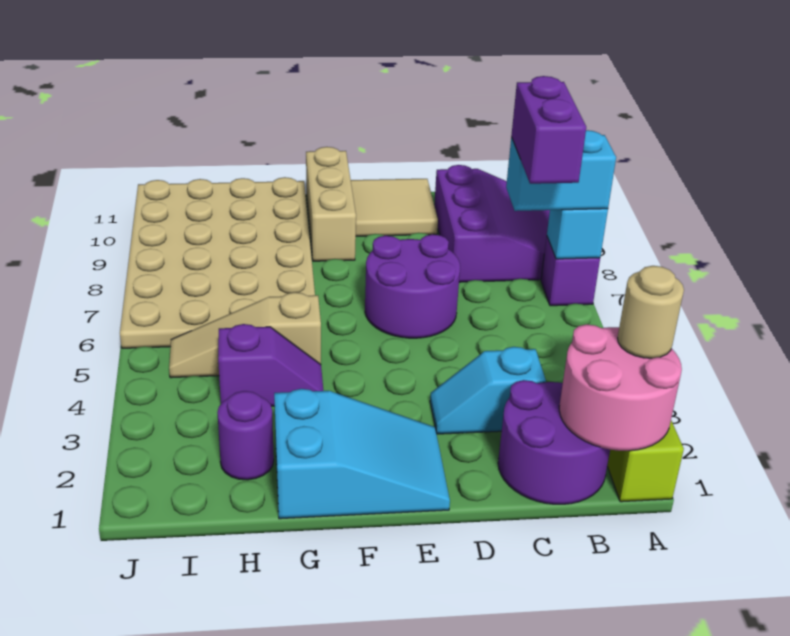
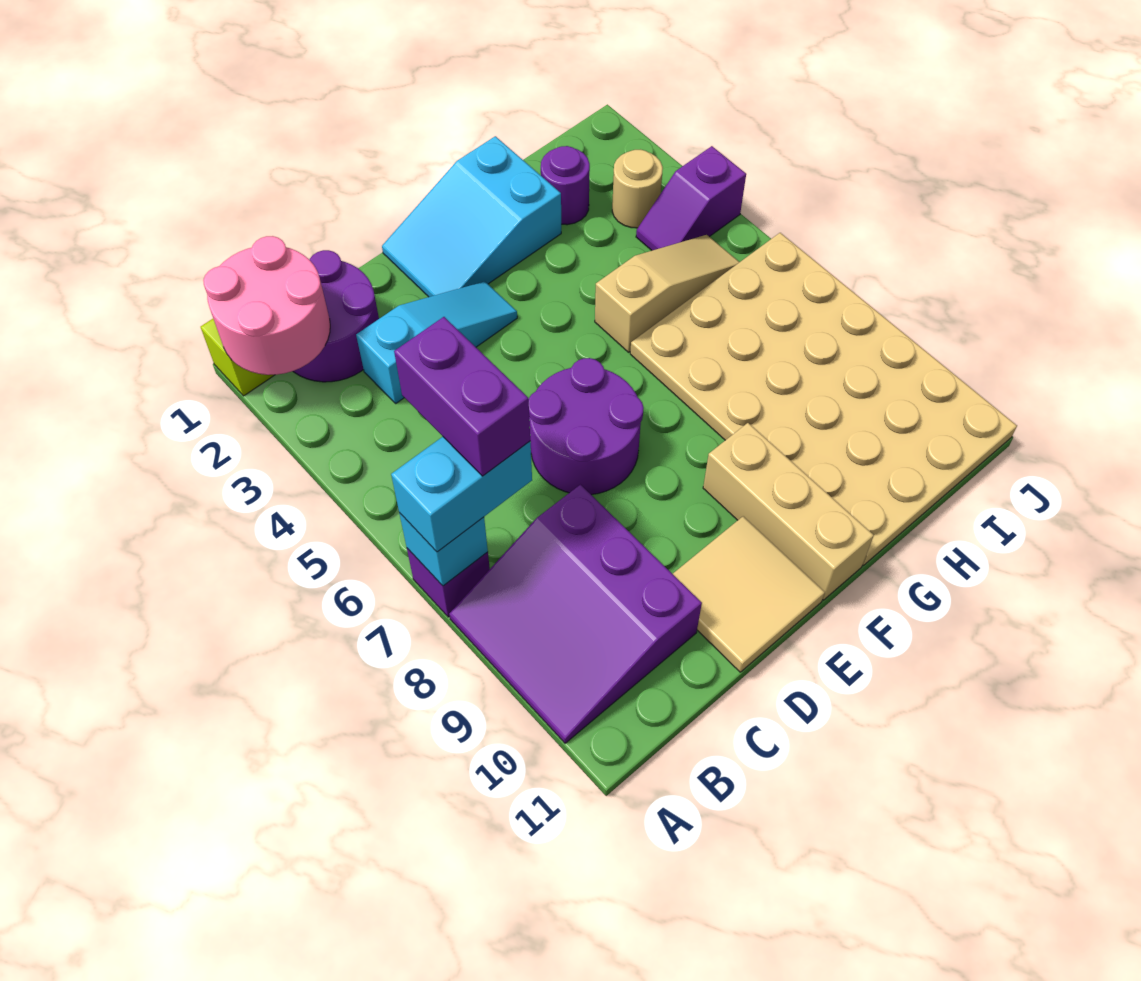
tan round brick A2 level 3 -> tan round brick I3 level 1
cyan slope C3:D3 level 1 top C -> cyan slope C3:E3 level 1 top C
purple slope G4:H4 level 1 top H -> purple slope I4:J4 level 1 top J

